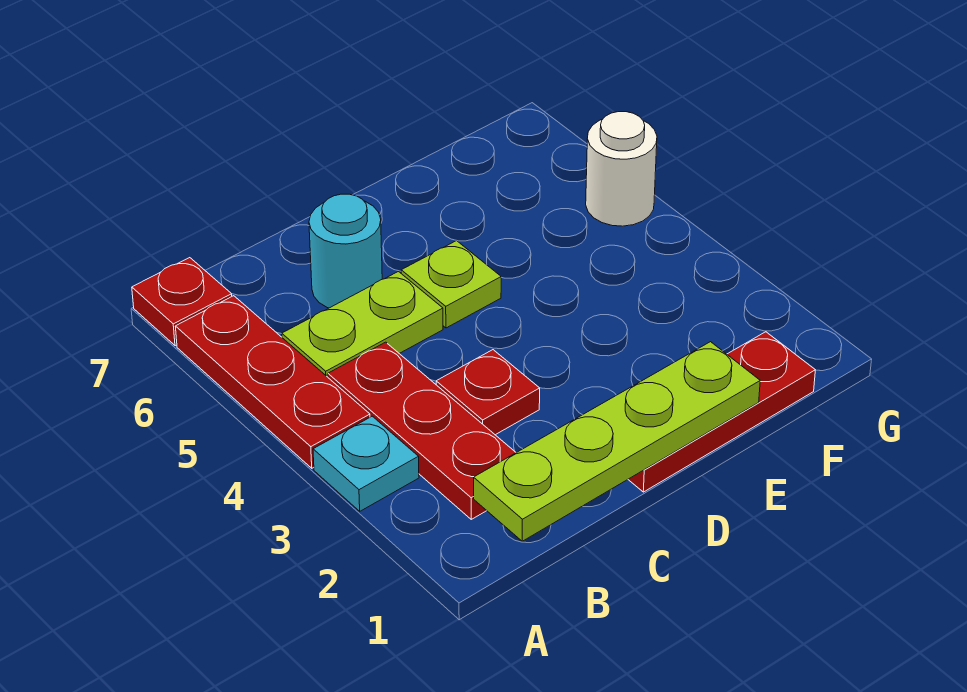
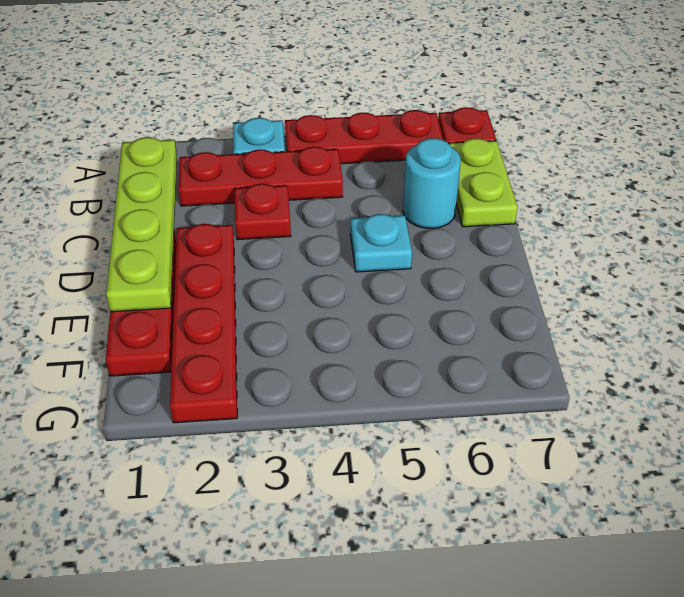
lime plate B5:C5 level 1 -> lime plate B7:C7 level 1
none -> red plate D2:G2 level 1
lime plate D5 level 1 -> cyan plate D5 level 1
white round brick G5 level 1 -> none

